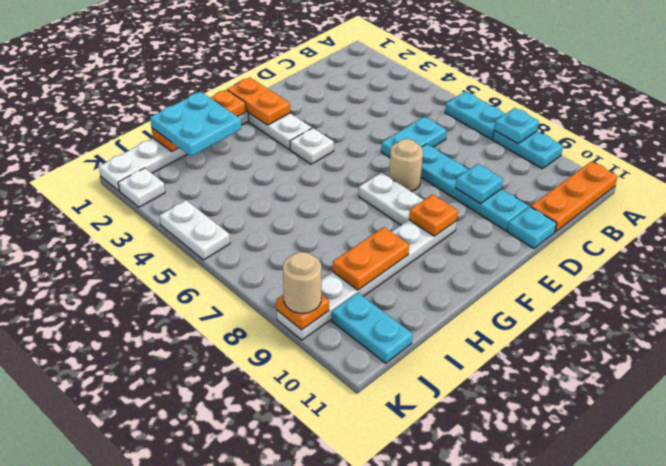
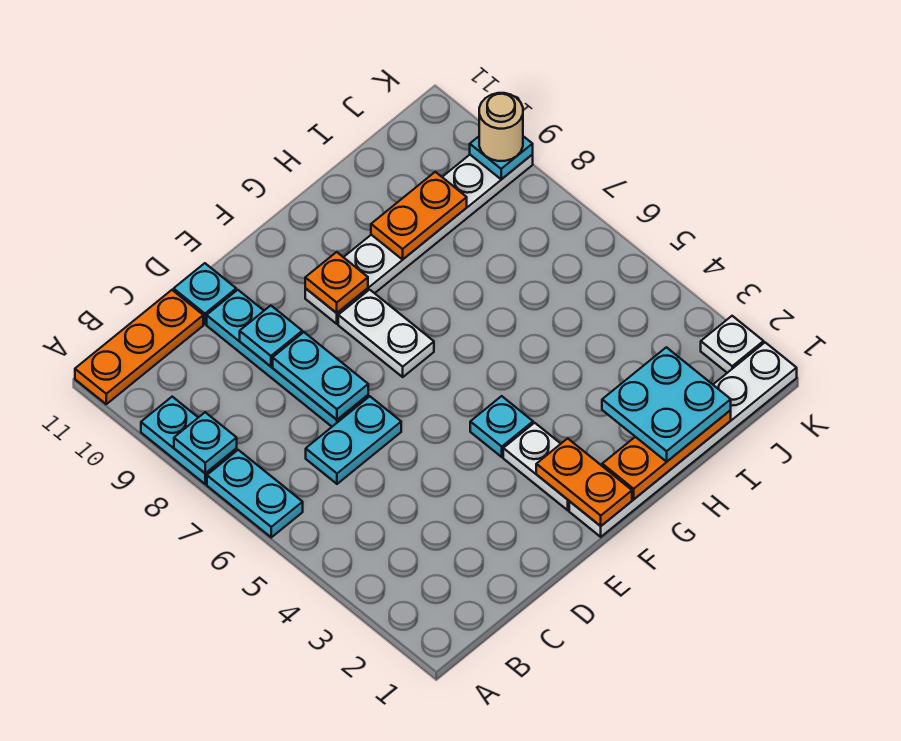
tan round brick E7 level 1 -> none
white plate F4 level 1 -> cyan plate F4 level 1
cyan plate J10:J11 level 1 -> cyan plate D7:D8 level 2
white plate K4:K5 level 1 -> none
orange plate K9 level 2 -> cyan plate K9 level 2

